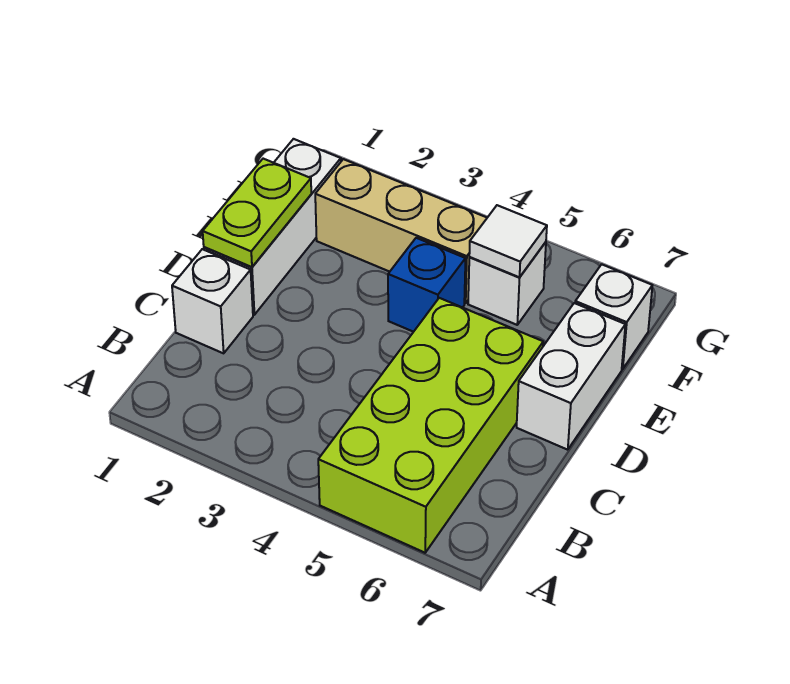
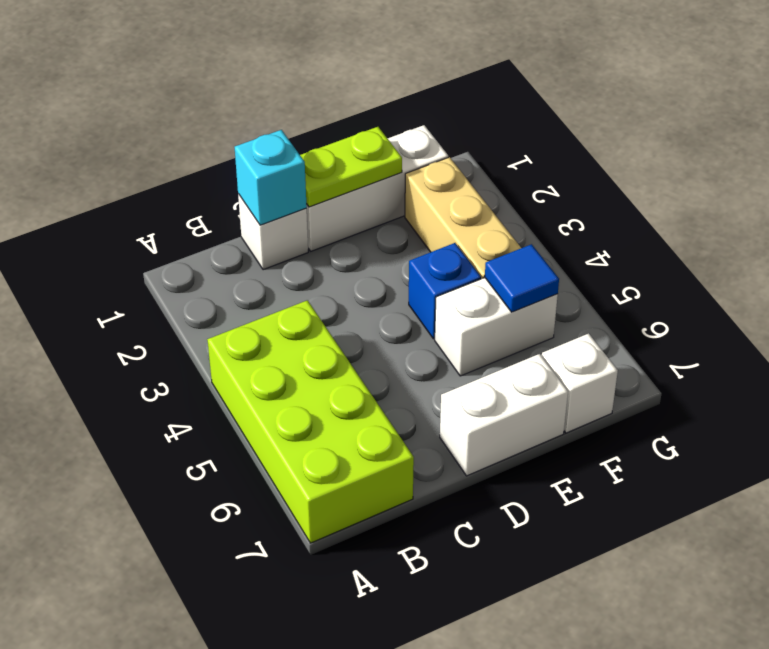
lime brick A5:D6 level 1 -> lime brick A4:B7 level 1
none -> cyan brick C1 level 2
white brick F5 level 1 -> white brick E5:F5 level 1
white tile F5 level 2 -> blue tile F5 level 2

